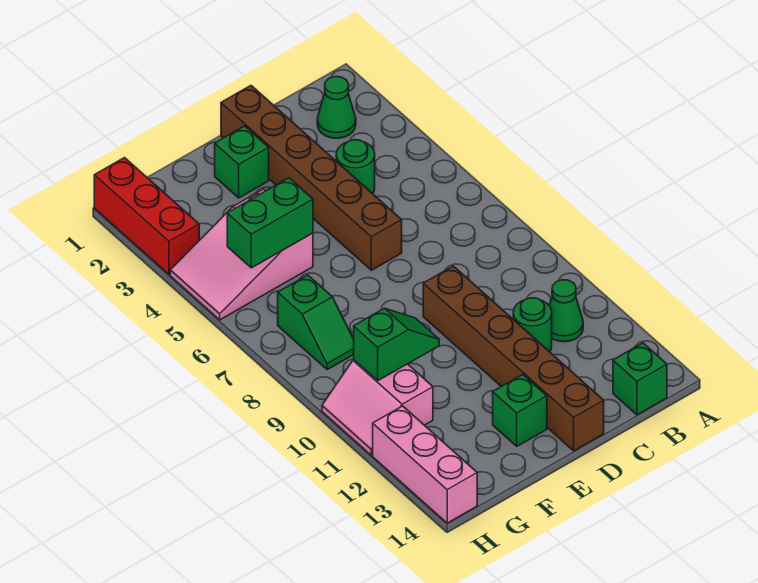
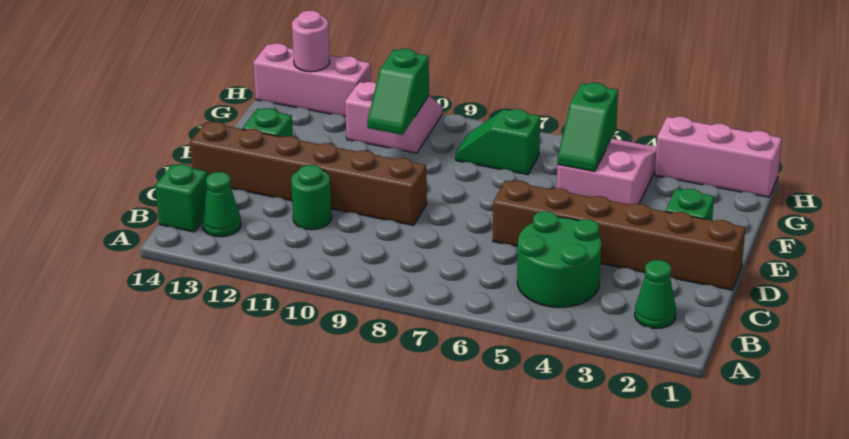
green cone B11 level 1 -> green cone B13 level 1
green round brick C4 level 1 -> green round brick B4:C5 level 1
green brick F5:G5 level 2 -> green slope F5:G5 level 2 top G
red brick H1:H3 level 1 -> pink brick H1:H3 level 1
none -> pink round brick H13 level 2

